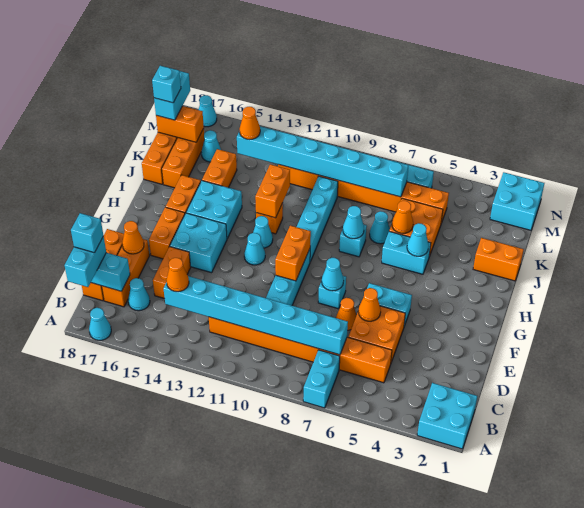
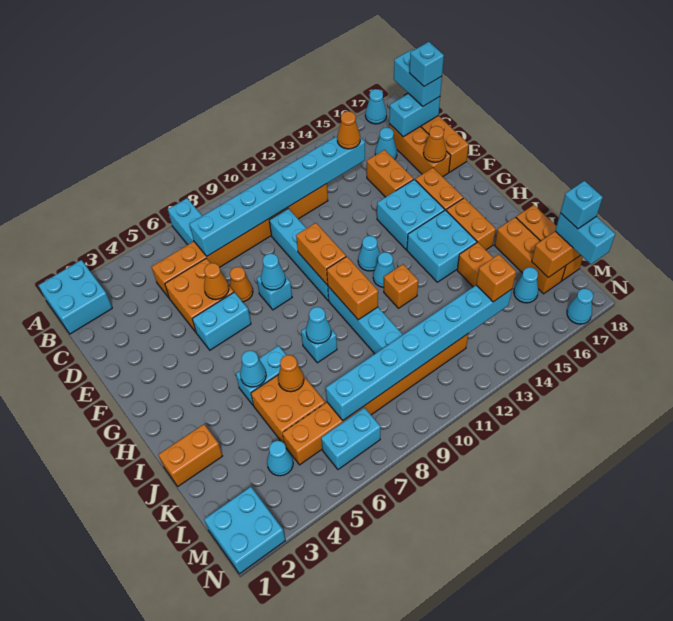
orange brick I12:J12 level 2 -> orange brick H10:I10 level 2
cyan cone J7 level 1 -> cyan cone L4 level 1
orange cone L14 level 3 -> orange brick L14 level 3

